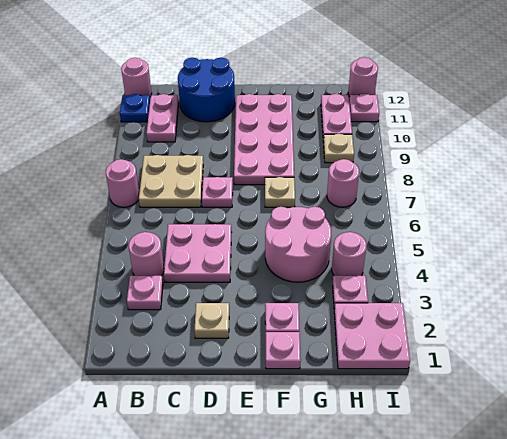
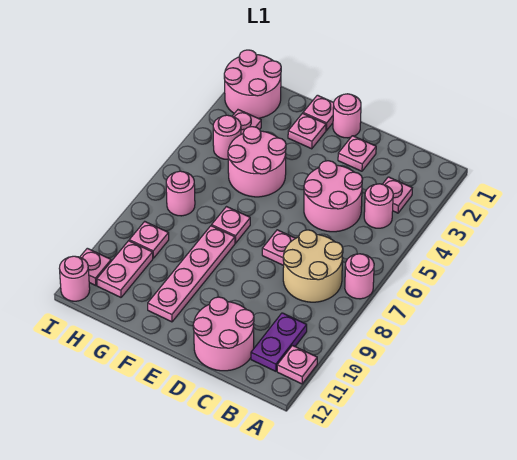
blue plate A11 level 1 -> pink plate A11 level 1
pink round brick A12 level 1 -> pink round brick E1 level 1
tan plate B7:C8 level 1 -> tan round brick B7:C8 level 1
pink plate B10:B11 level 1 -> purple plate B10:B11 level 1
pink plate C4:D5 level 1 -> pink round brick C4:D5 level 1
blue round brick C11:D12 level 1 -> pink round brick C11:D12 level 1
tan plate D2 level 1 -> pink plate D2 level 1
pink plate E8:F11 level 1 -> pink plate F8:F11 level 1
tan plate F7 level 1 -> pink plate F7 level 1
pink plate H1:I2 level 1 -> pink round brick H1:I2 level 1
tan plate H9 level 1 -> pink plate H9 level 1

